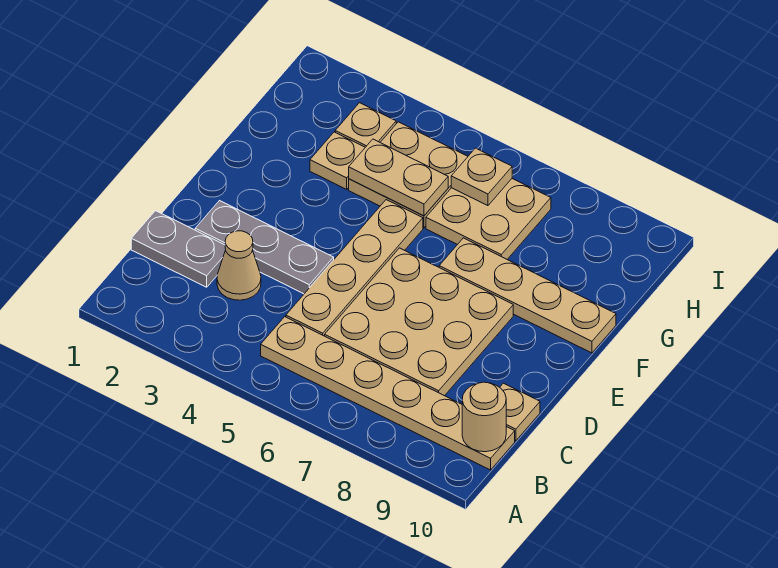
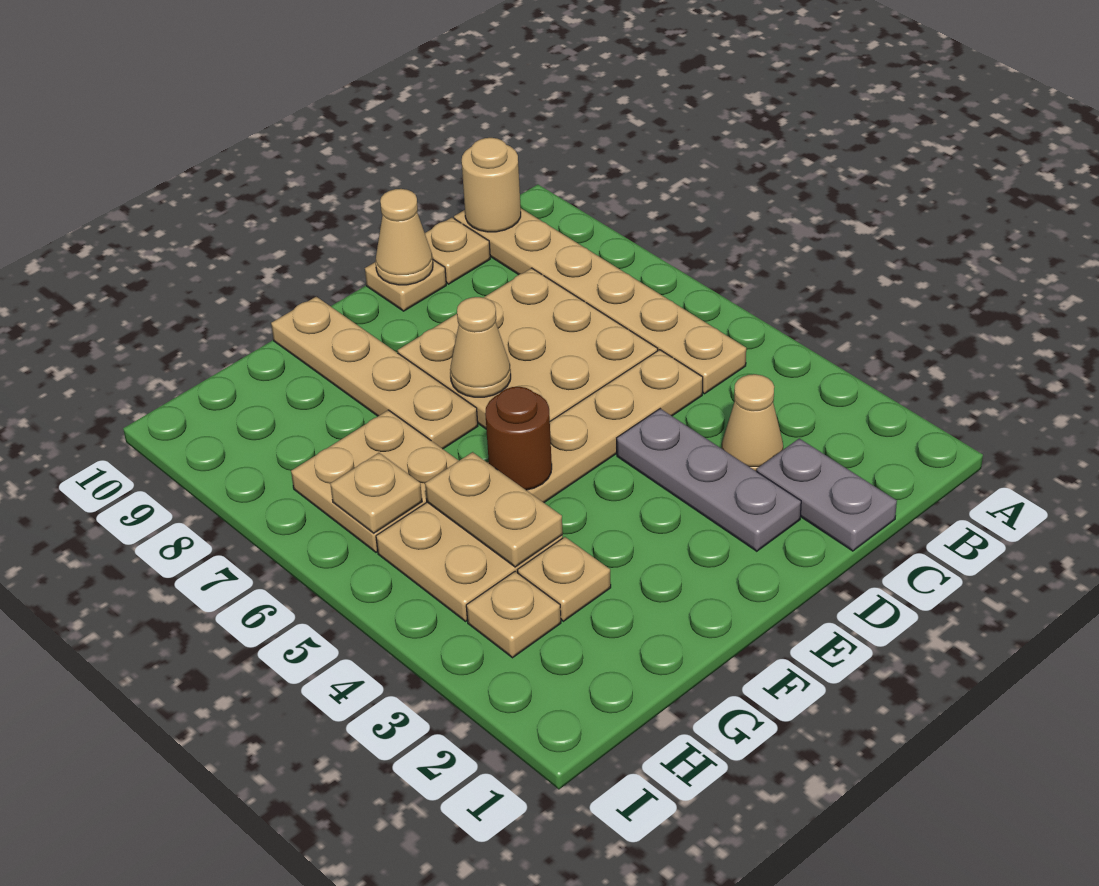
none -> tan plate D10 level 1
none -> tan cone D10 level 2
none -> tan cone E7 level 2
none -> brown round brick F5 level 2

